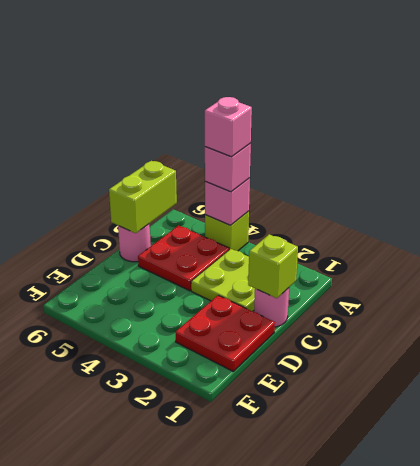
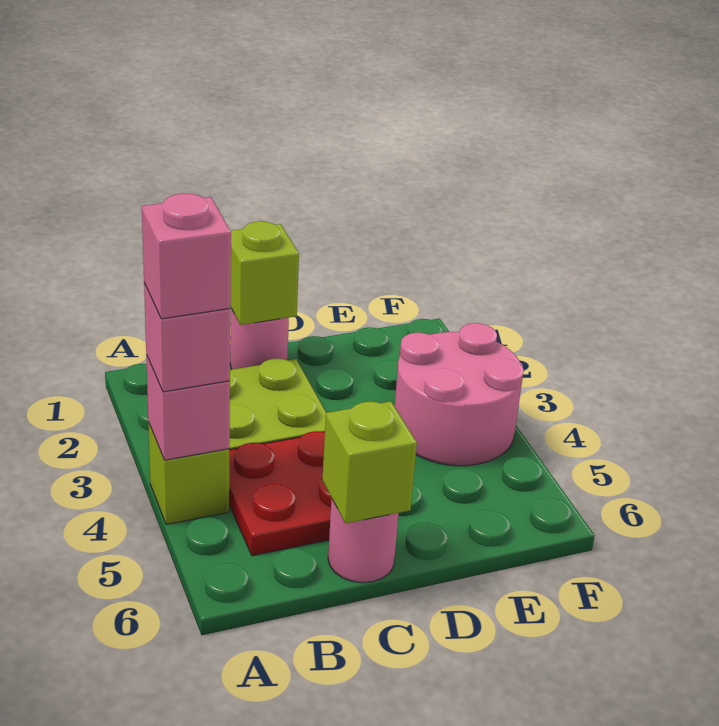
lime brick B6:C6 level 2 -> lime brick C6 level 2
red plate D1:E2 level 1 -> none
none -> pink round brick E3:F4 level 1

